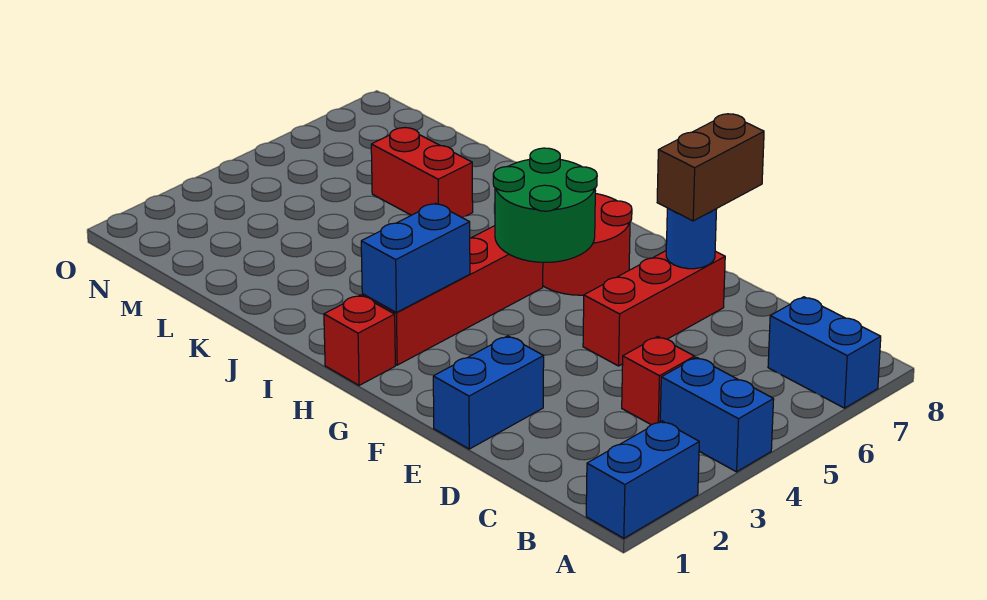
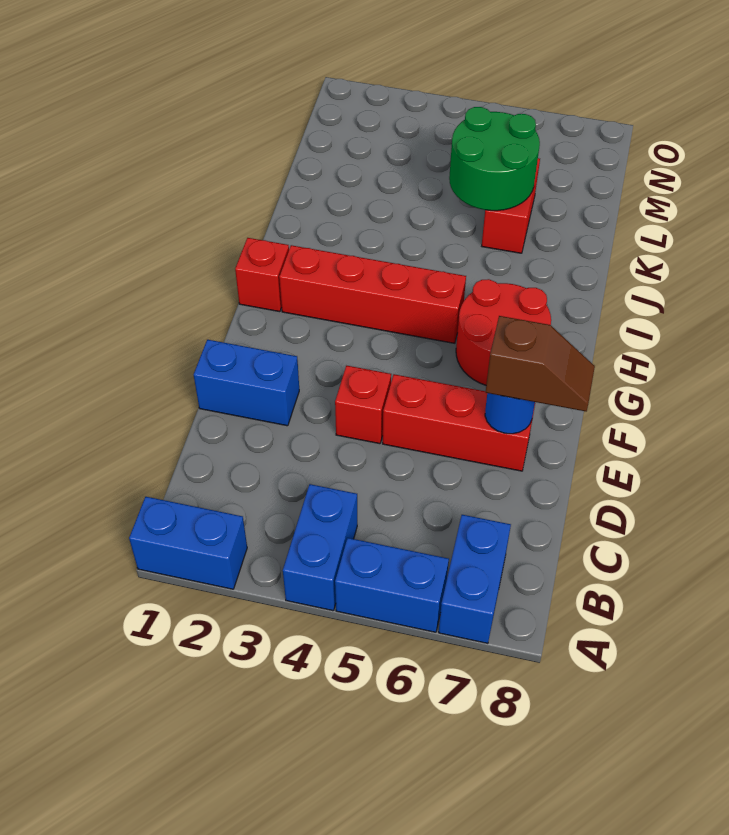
red brick C4 level 1 -> red brick E4 level 1
brown brick E7:E8 level 3 -> brown slope E7:E8 level 3 top 7
green round brick G5:H6 level 2 -> green round brick K5:L6 level 2
blue brick H2:H3 level 2 -> blue brick A5:A6 level 1

